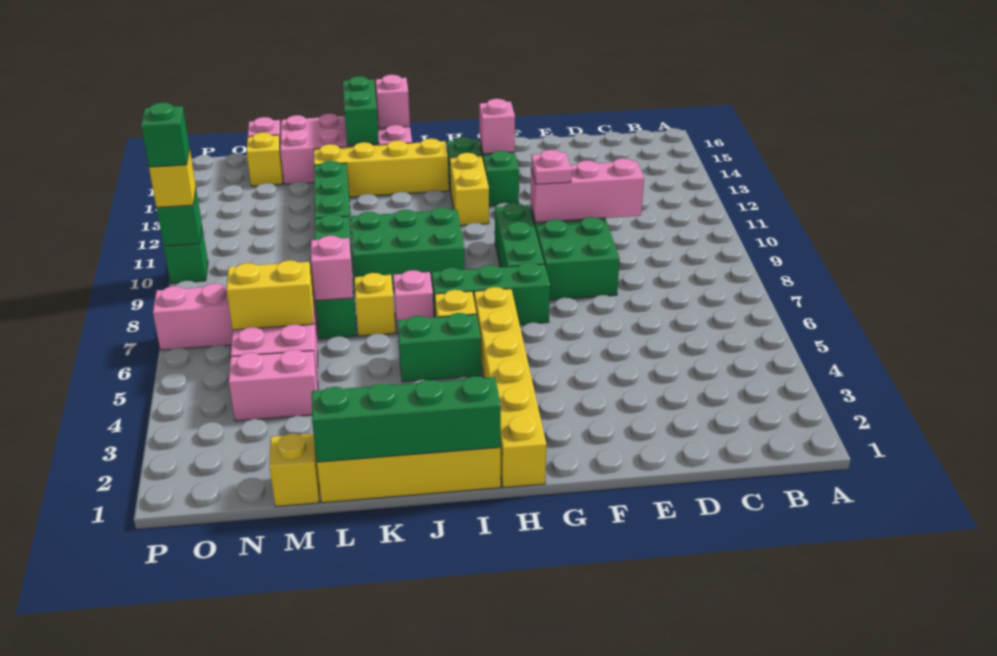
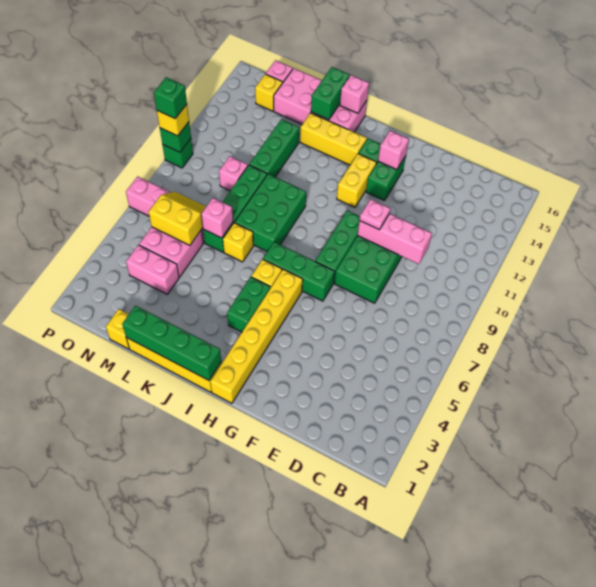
green brick I5:J5 level 1 -> green brick I4:I5 level 1
green brick I9:K10 level 1 -> green brick J8:K10 level 1
yellow brick I14:L14 level 1 -> yellow brick I14:K14 level 1
pink brick J7 level 1 -> pink brick M10 level 1

